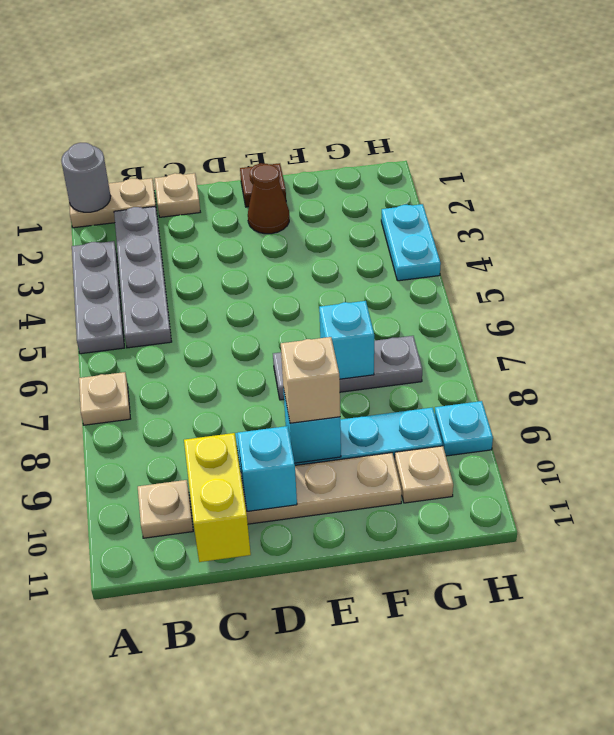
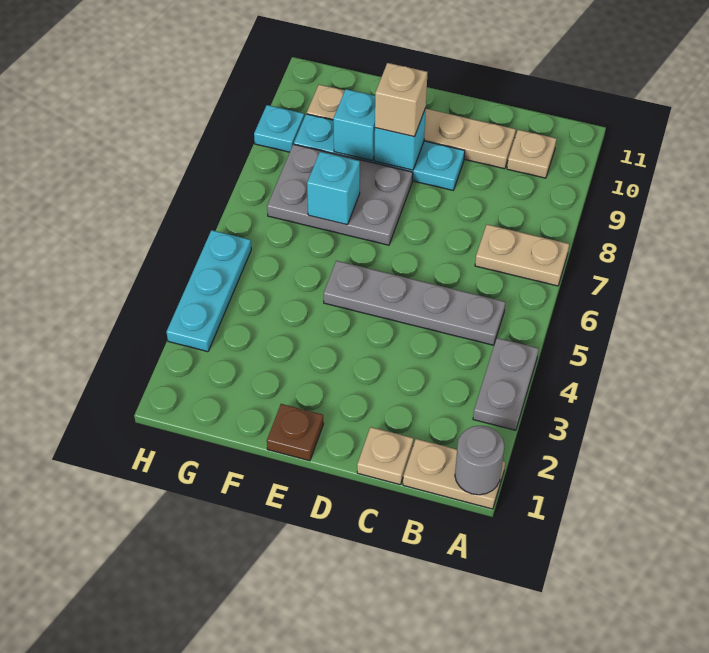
grey plate A3:A5 level 1 -> grey plate A3:A4 level 1
tan plate A7 level 1 -> tan plate A7:B7 level 1
grey plate B2:B5 level 1 -> grey plate B5:E5 level 1
yellow brick C10:C11 level 2 -> none
cyan brick D10 level 2 -> cyan brick F9 level 2
brown cone E2 level 1 -> none
grey plate E7:G7 level 1 -> grey plate E7:G8 level 1
cyan plate H3:H4 level 1 -> cyan plate H3:H5 level 1

